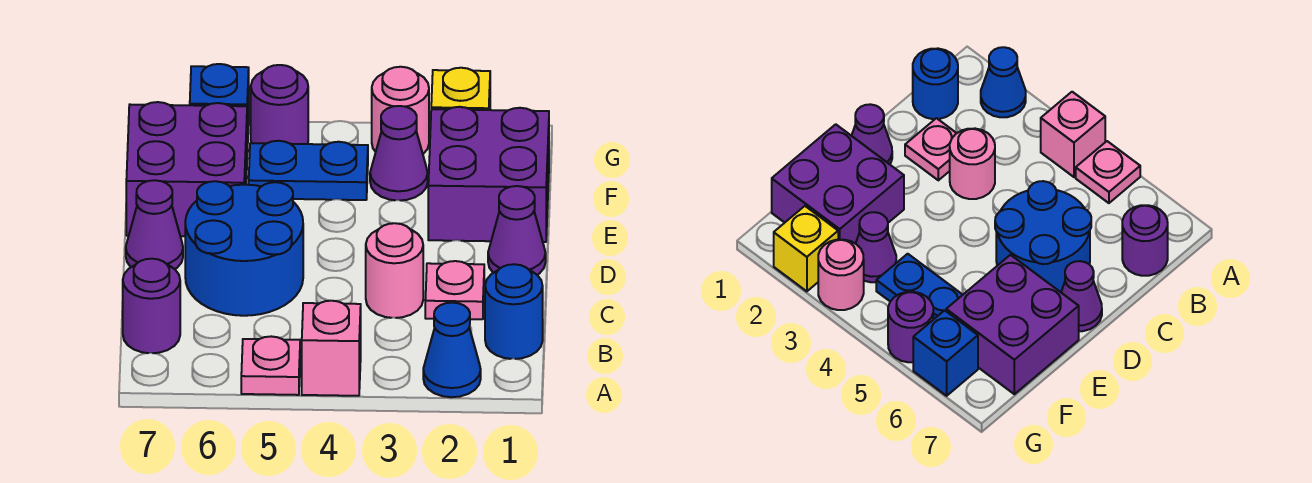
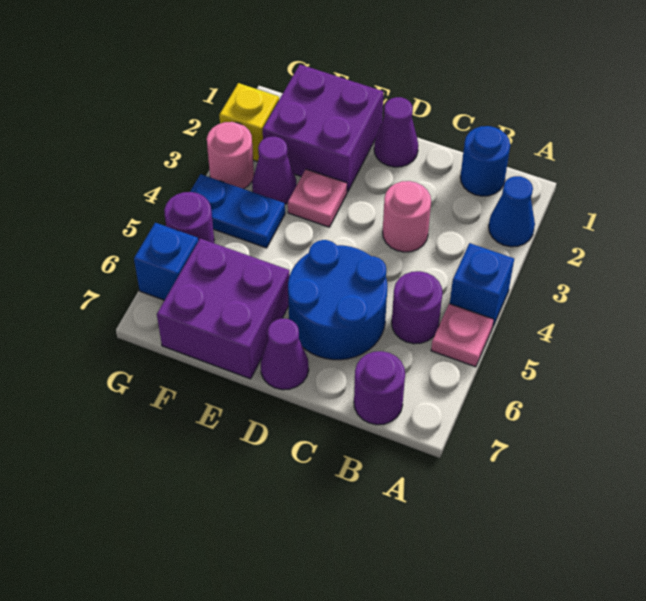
pink brick A4 level 1 -> blue brick A4 level 1
none -> purple round brick B5 level 1
pink plate C2 level 1 -> pink plate E3 level 1
blue plate F4:F5 level 1 -> blue plate F4:G4 level 1

